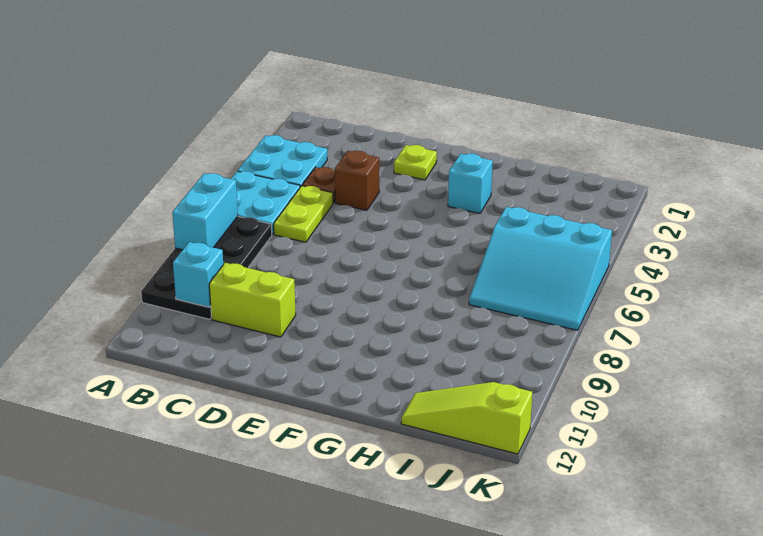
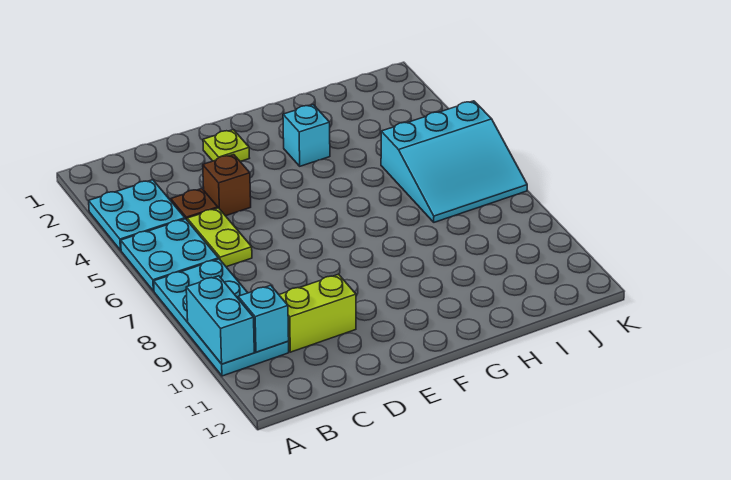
black plate A7:B10 level 1 -> cyan plate A7:B10 level 1
cyan brick A7:A8 level 2 -> cyan brick A9:A10 level 2
lime slope I12:K12 level 1 top K -> none

